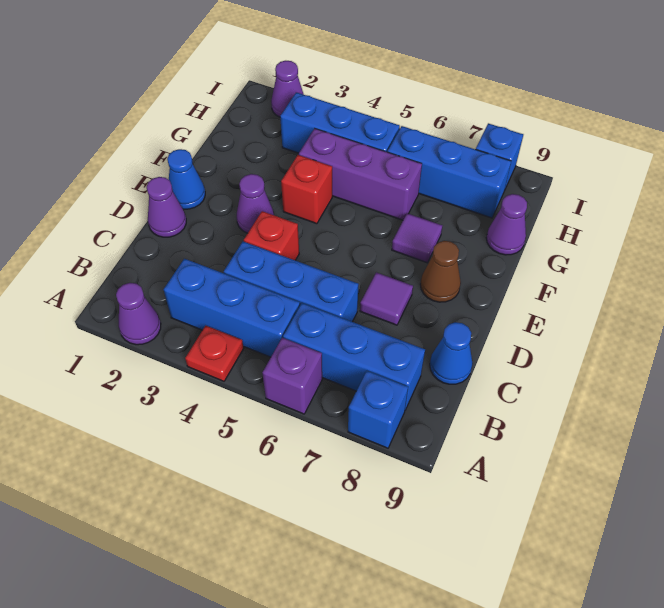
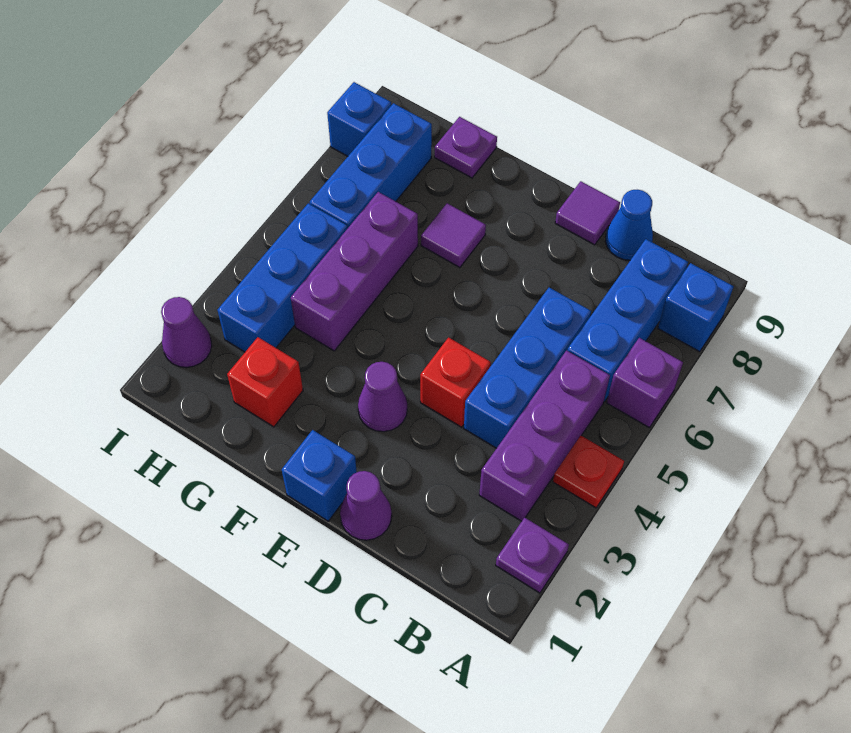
purple cone A2 level 1 -> purple plate A2 level 1
blue brick B3:B5 level 1 -> purple brick B3:B5 level 1
purple tile D7 level 1 -> purple tile D9 level 1
blue cone E1 level 1 -> blue brick E1 level 1
brown cone E8 level 1 -> none
red brick F4 level 1 -> red brick G2 level 1
purple cone G9 level 1 -> purple plate G9 level 1

